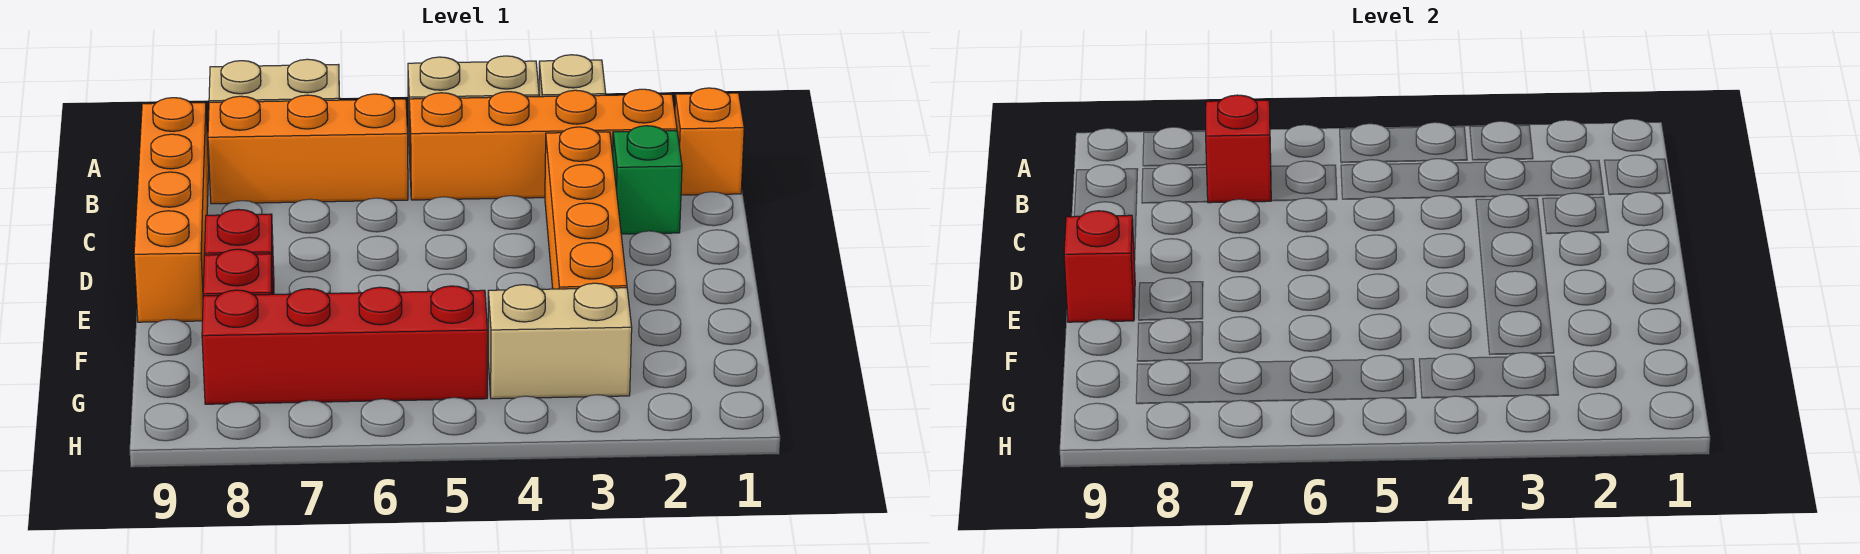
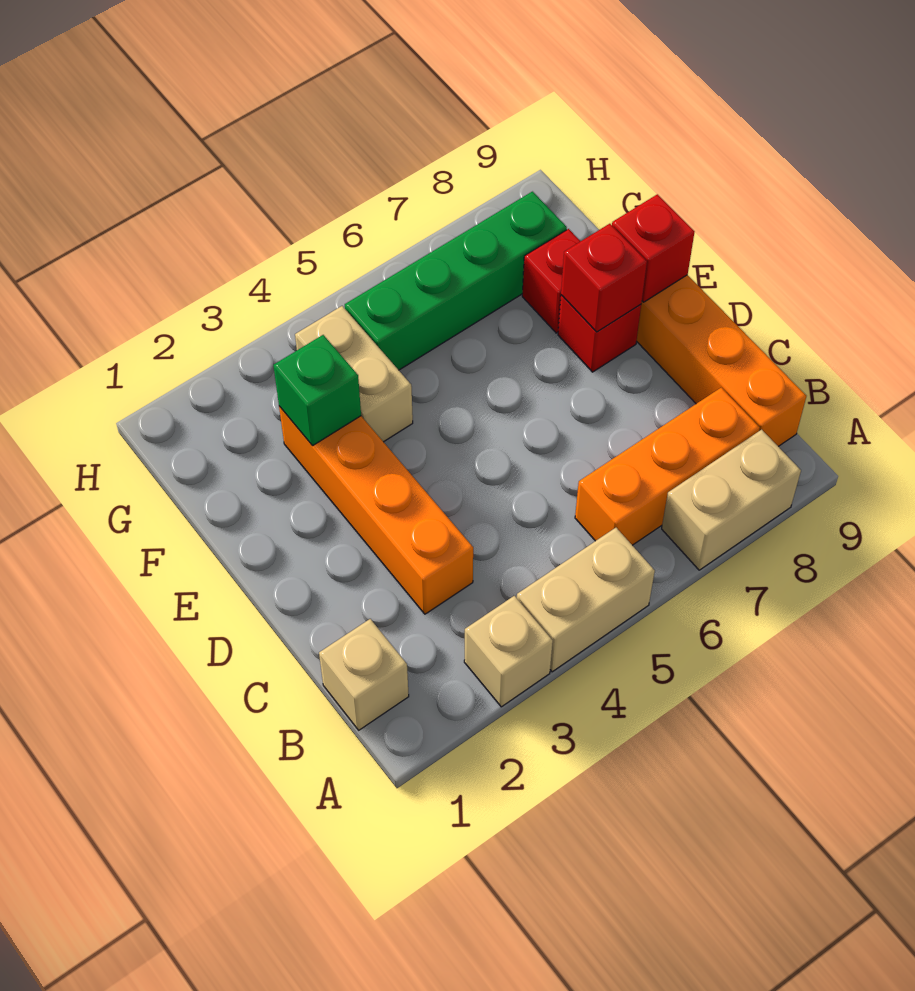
orange brick B1 level 1 -> tan brick B1 level 1
orange brick B2:B5 level 1 -> none
red brick B7 level 2 -> red brick E8 level 2
green brick C2 level 1 -> green brick F3 level 2
tan brick G3:G4 level 1 -> tan brick F4:G4 level 1
red brick G5:G8 level 1 -> green brick G5:G8 level 1

